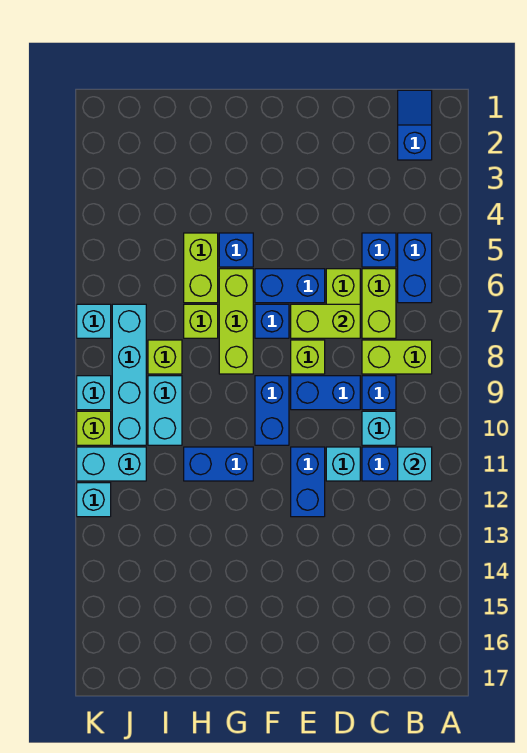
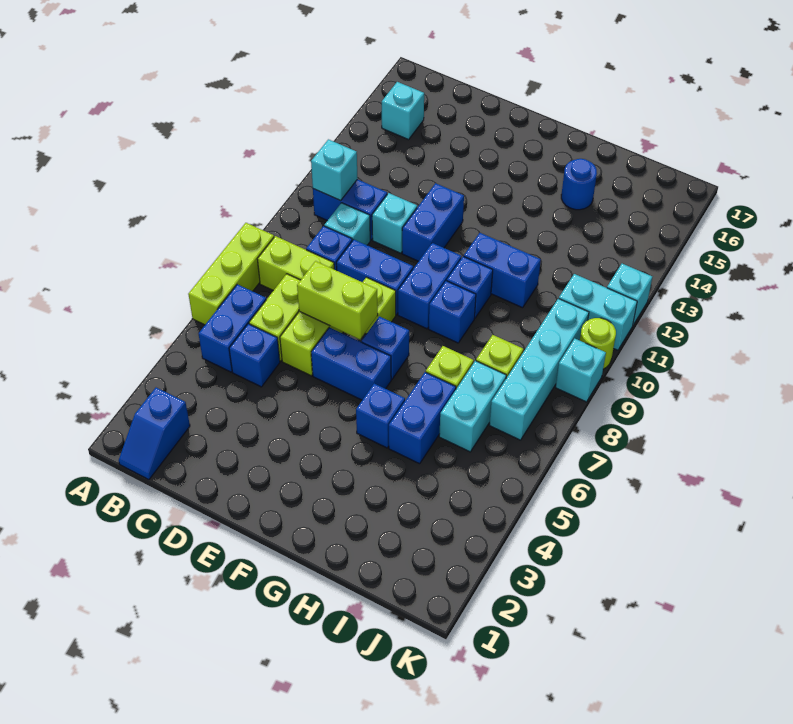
lime brick G6:G8 level 1 -> lime brick A6:A8 level 1
none -> blue brick G9 level 1
none -> blue brick G10 level 1
lime brick H5:H6 level 1 -> blue brick H5:H6 level 1
none -> blue round brick H15 level 1
cyan brick I9:I10 level 1 -> cyan brick I6:I7 level 1
cyan brick K7 level 1 -> cyan brick B15 level 1
lime brick K10 level 1 -> lime round brick K10 level 1

